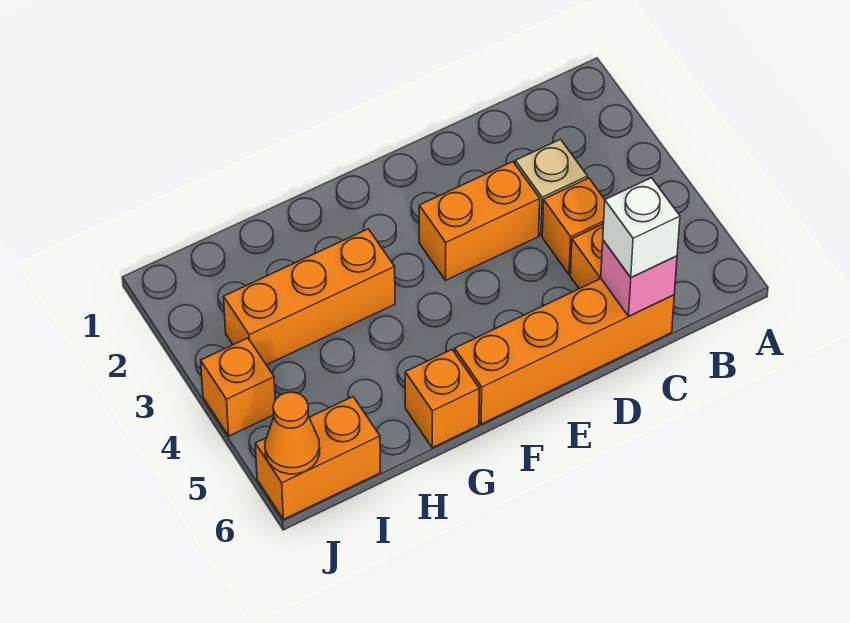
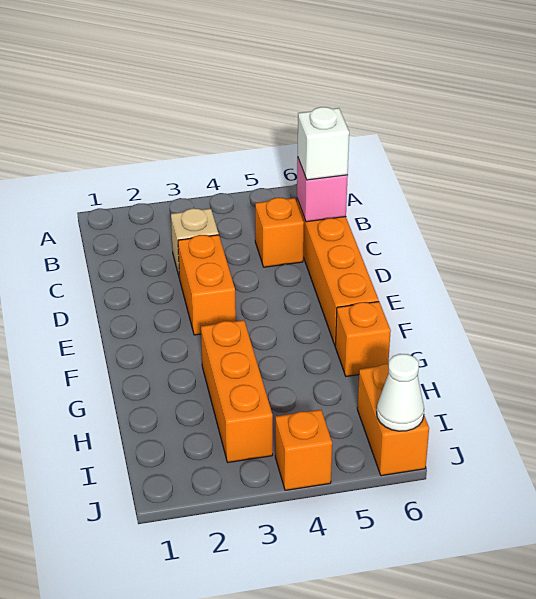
orange brick C4 level 1 -> none
orange cone J6 level 2 -> white cone J6 level 2

